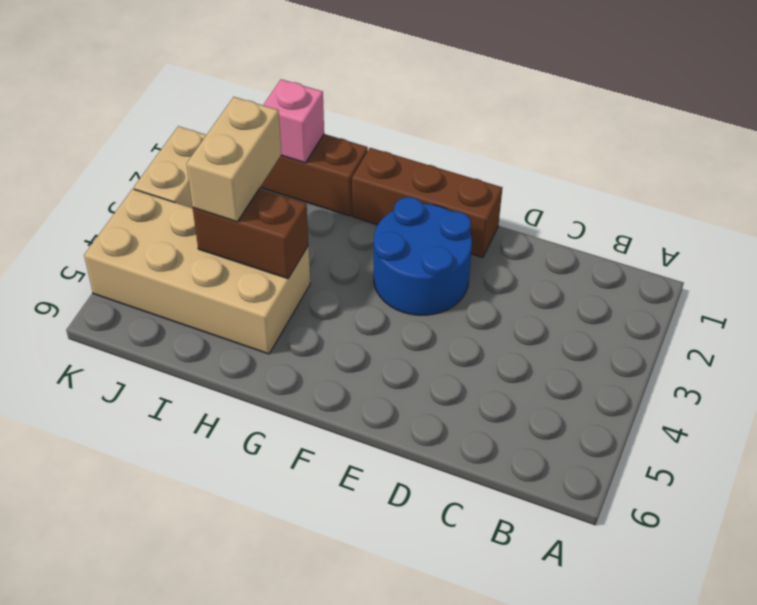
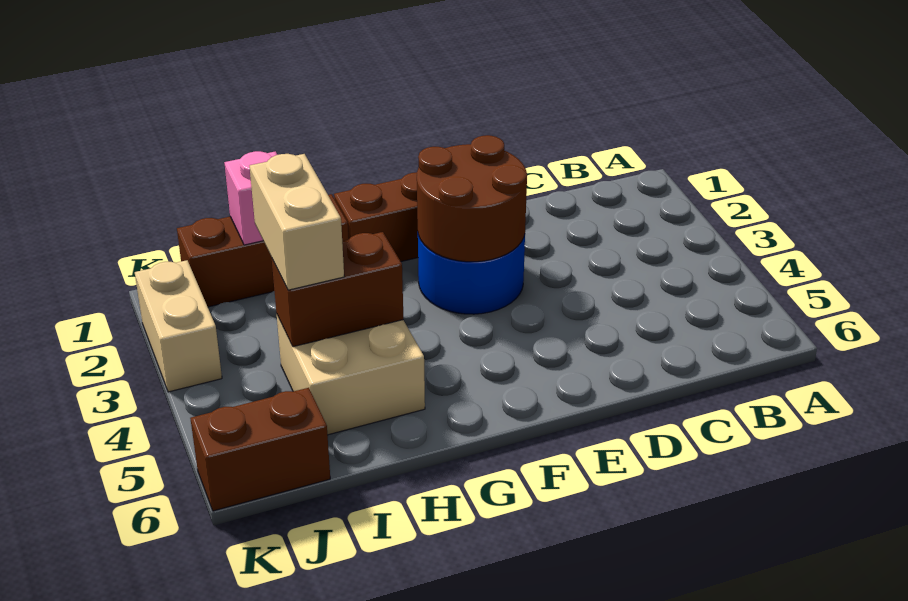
none -> brown round brick E2:F3 level 2
tan brick H4:K5 level 1 -> tan brick H4:I5 level 1
none -> brown brick J6:K6 level 1

